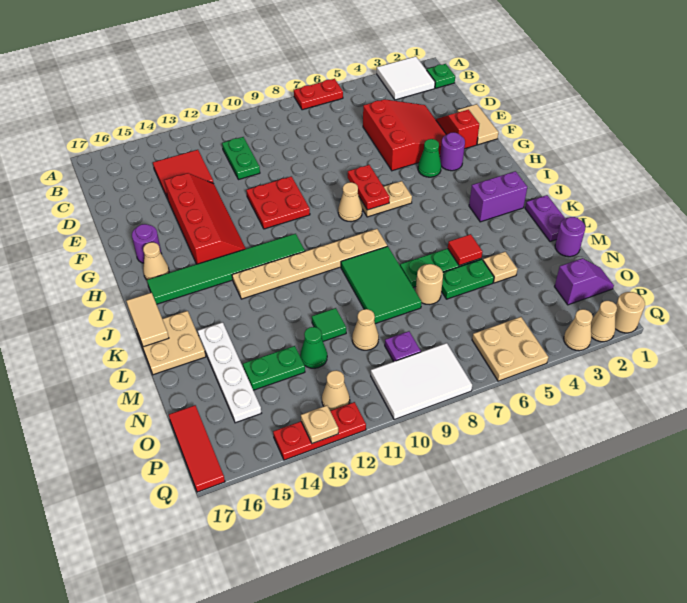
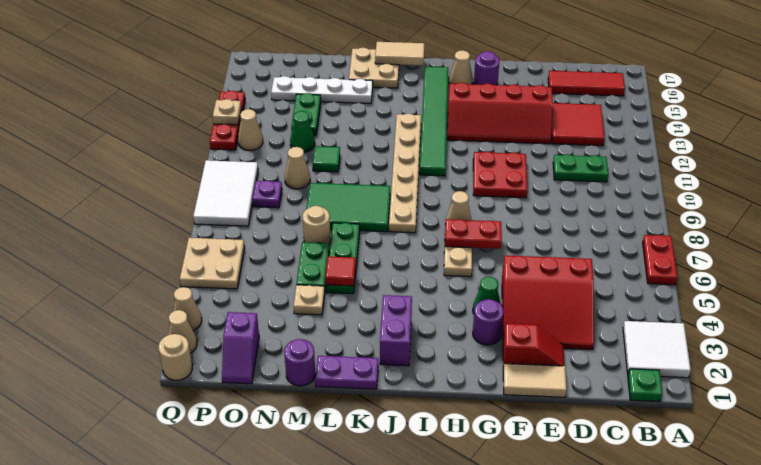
red tile O17:Q17 level 1 -> red tile B16:D16 level 1

